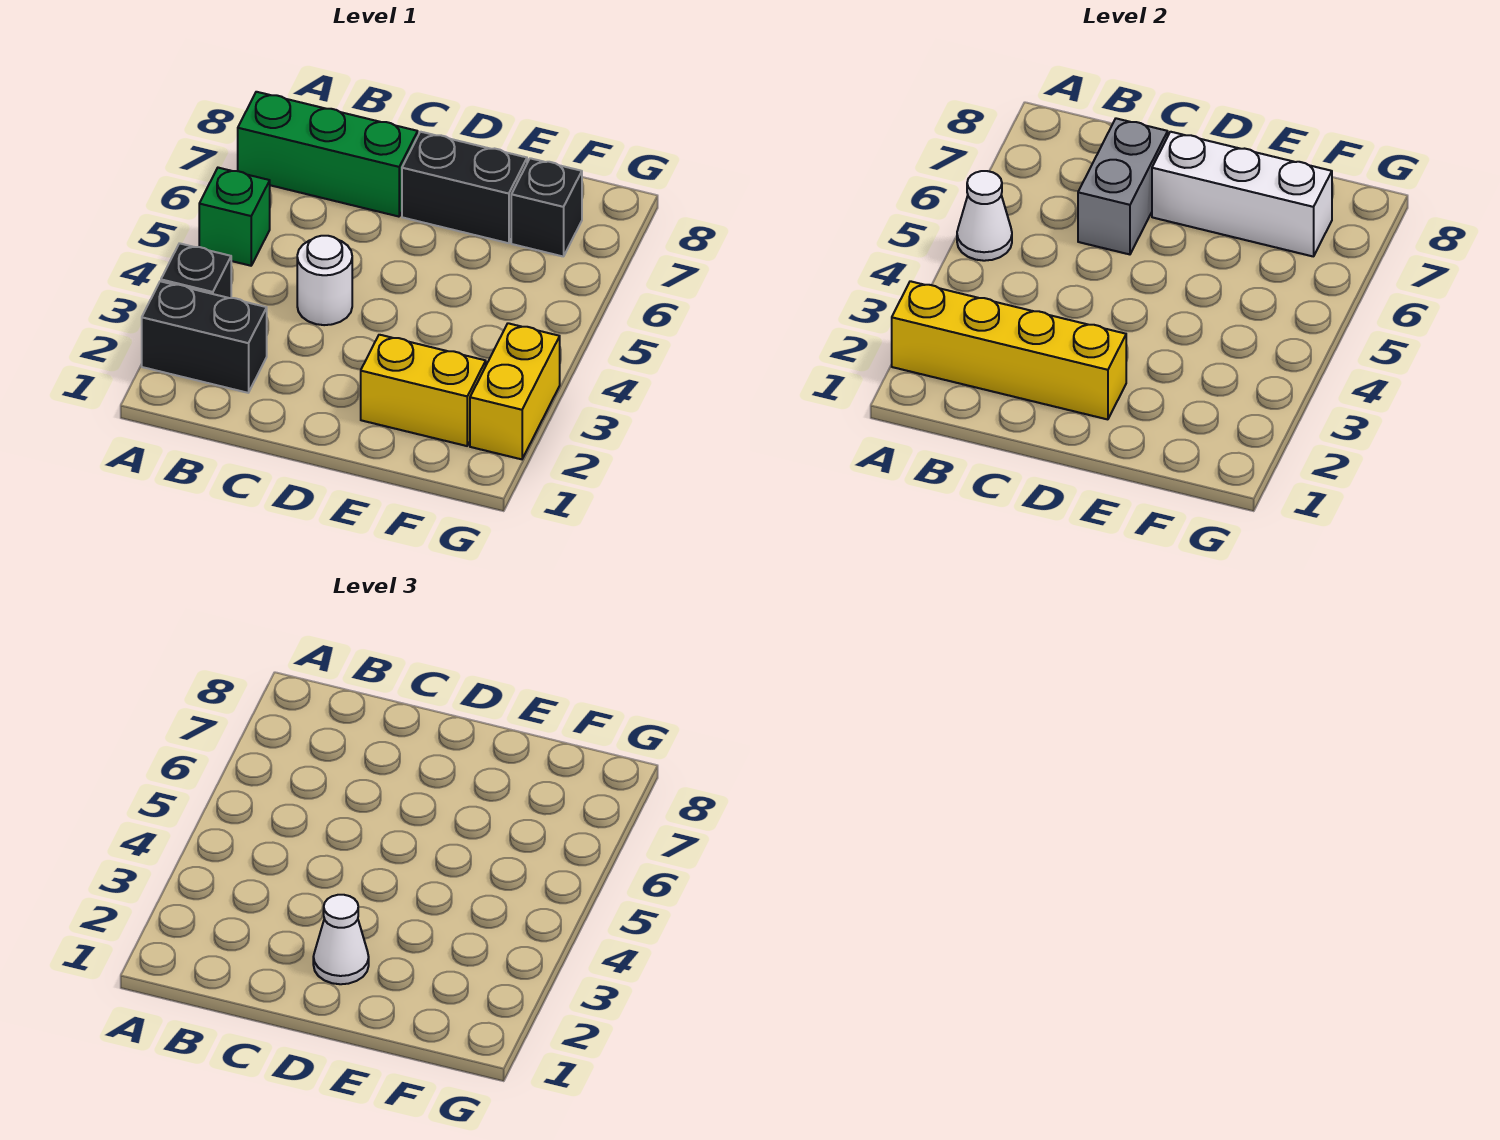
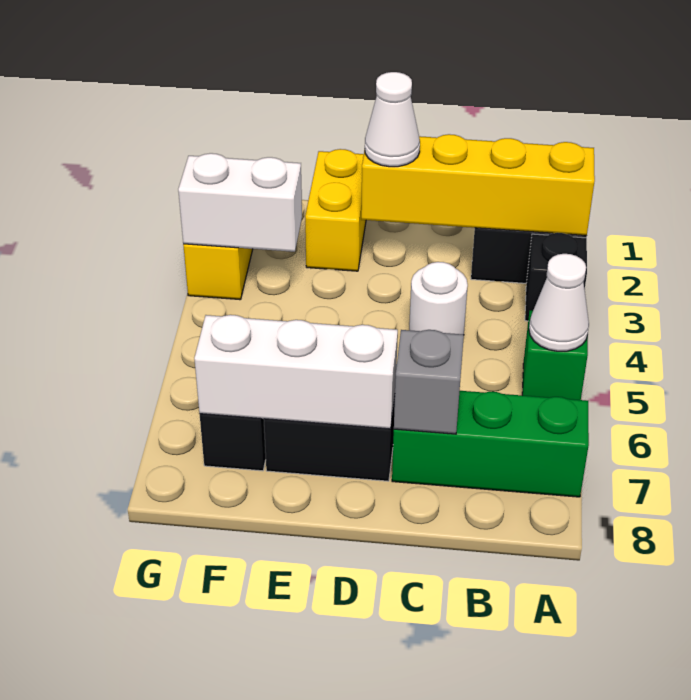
grey brick C6:C7 level 2 -> grey brick C7 level 2
yellow brick E2:F2 level 1 -> yellow brick E1:E2 level 1
none -> white brick F3:G3 level 2

